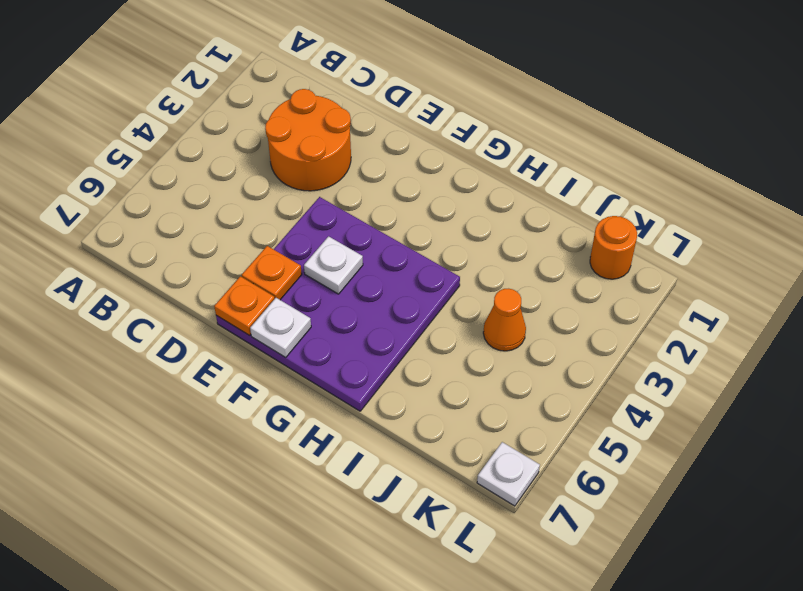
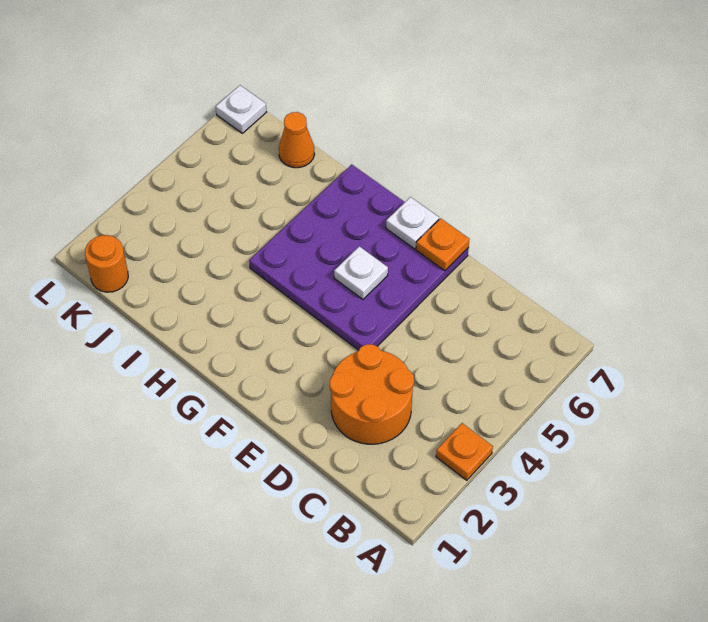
orange plate E6 level 2 -> orange plate A3 level 1
orange cone J4 level 1 -> orange cone J7 level 1

